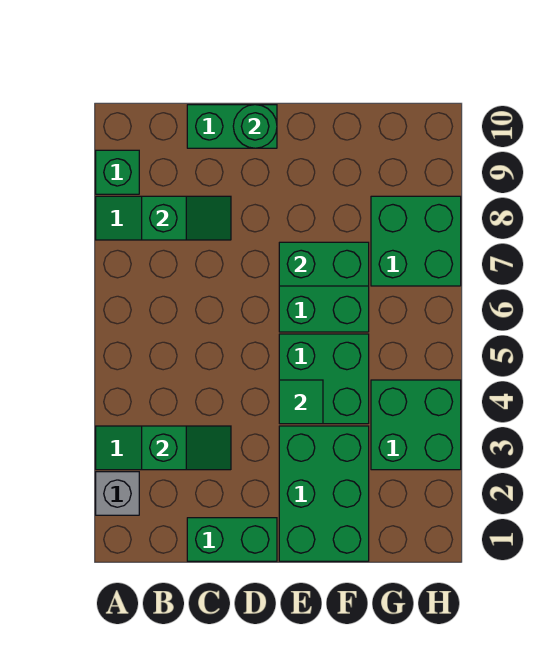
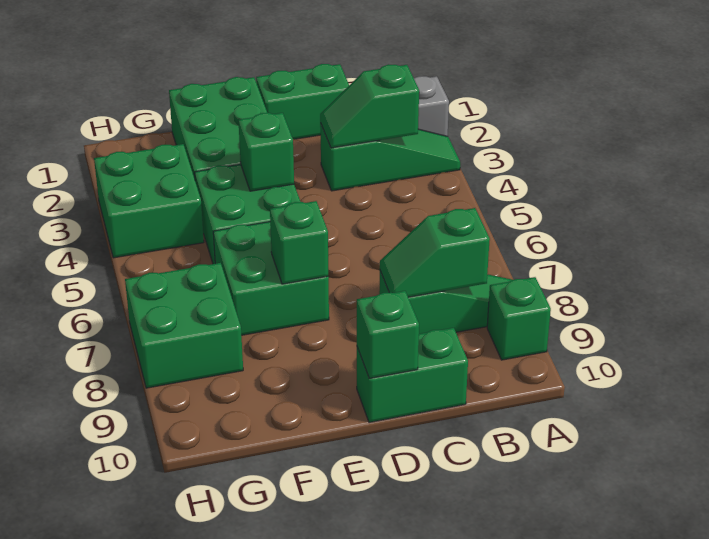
green round brick D10 level 2 -> green brick D10 level 2
green tile E4 level 2 -> green brick E4 level 2
green brick E7:F7 level 2 -> green brick E7 level 2

